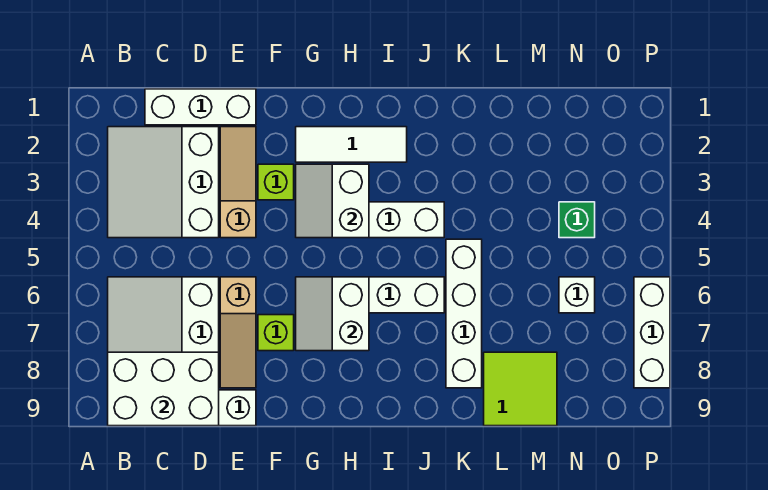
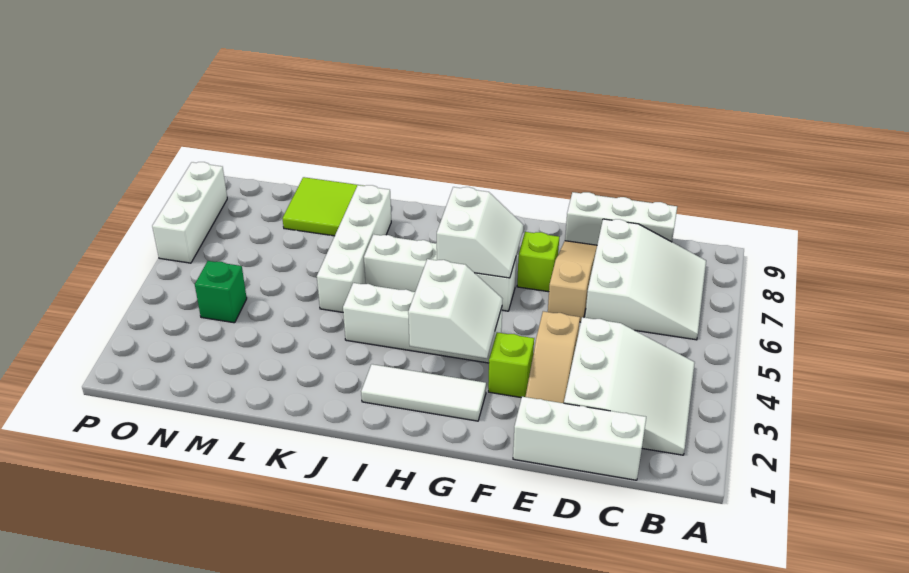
white brick B8:D9 level 2 -> none
white brick N6 level 1 -> none

